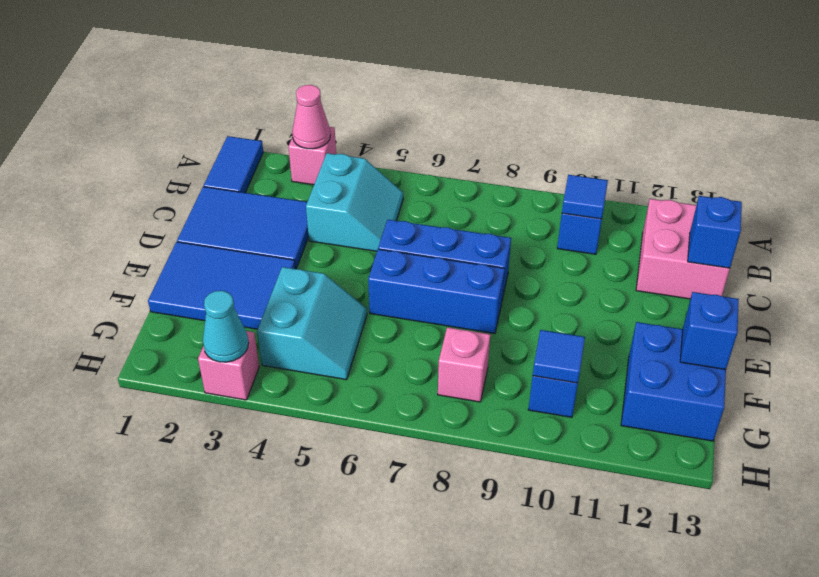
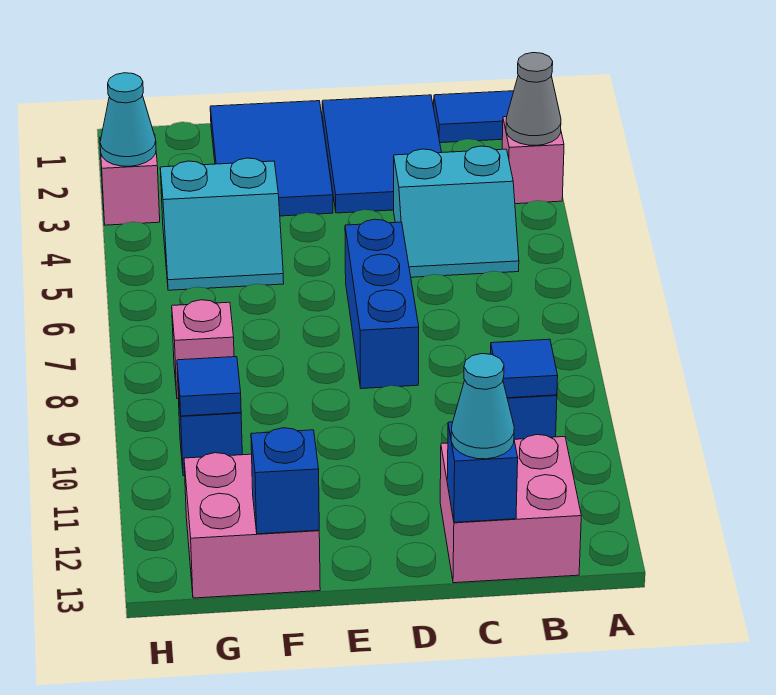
pink cone A3 level 2 -> grey cone A3 level 2
none -> cyan cone C13 level 3
blue brick E6:E8 level 1 -> none
blue brick F12:G13 level 1 -> pink brick F12:G13 level 1

